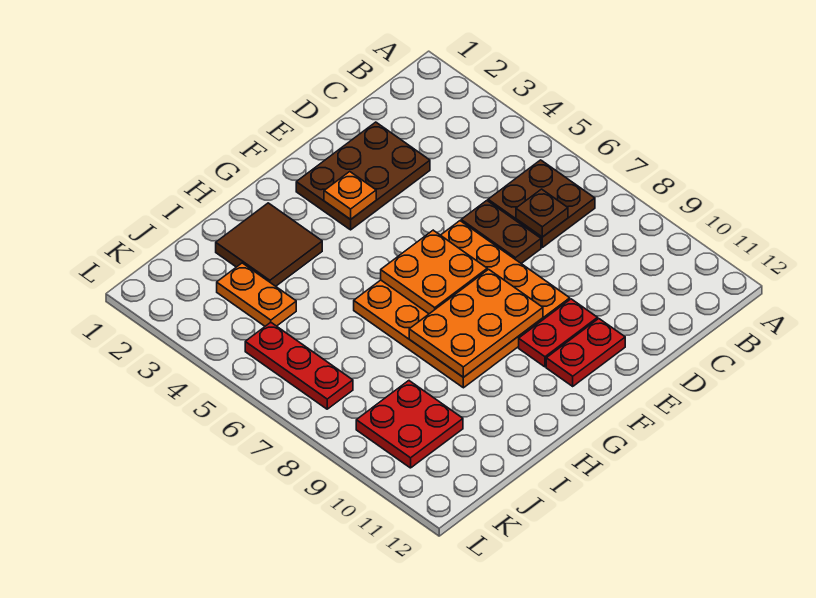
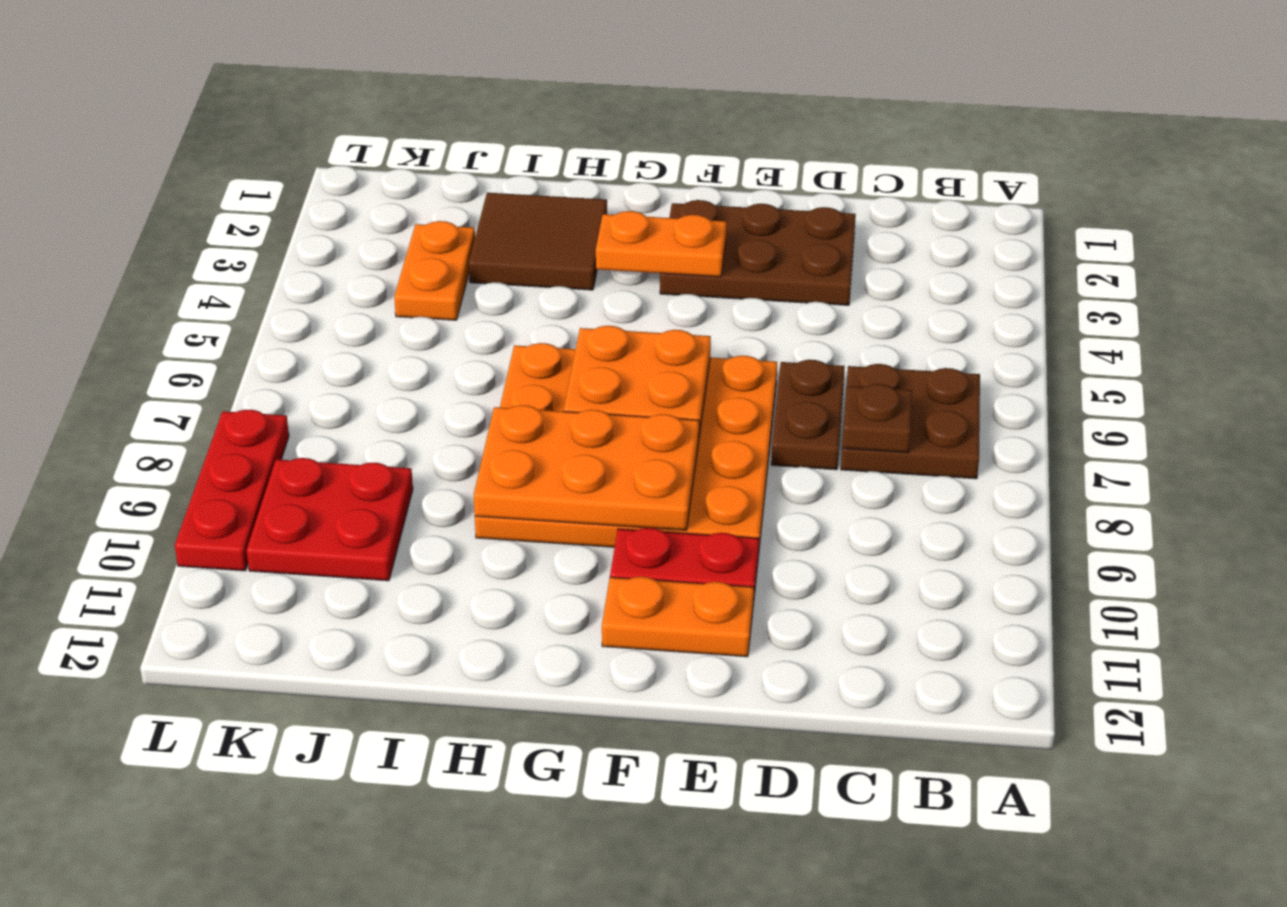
red plate E11:F11 level 1 -> orange plate E11:F11 level 1
orange plate F3 level 2 -> orange plate F3:G3 level 2
red plate K5:K7 level 1 -> red plate L8:L10 level 1

